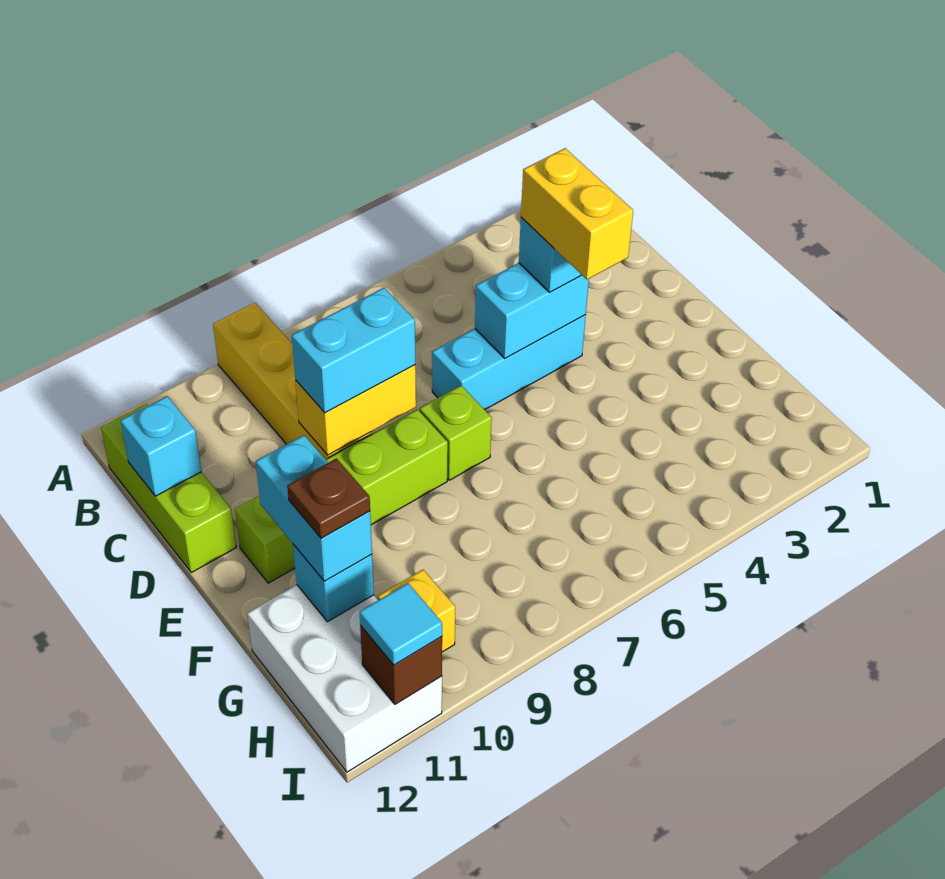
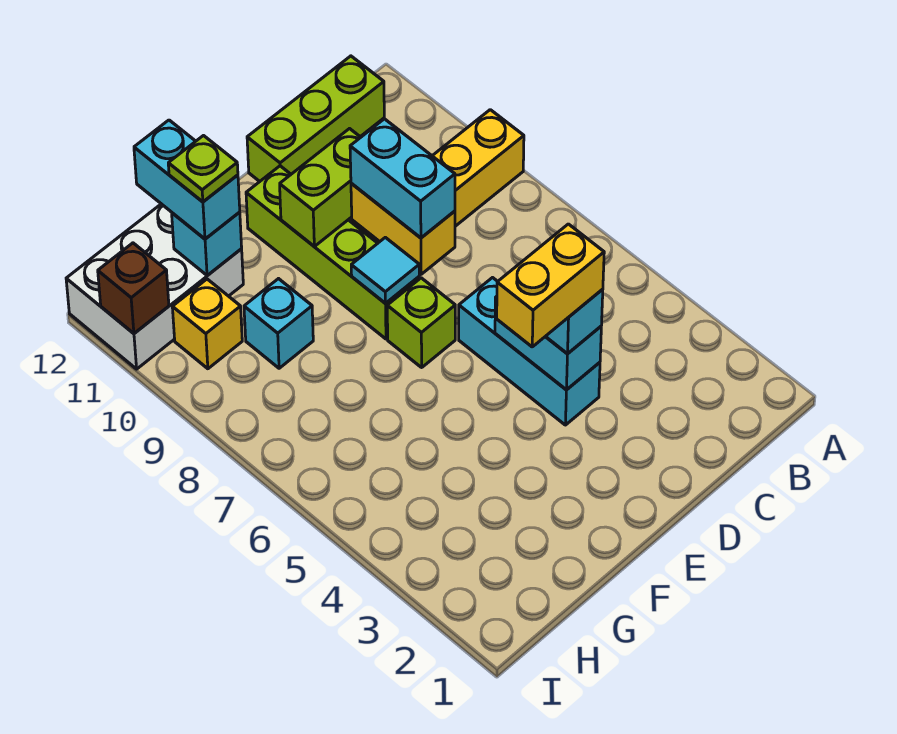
cyan brick C12 level 2 -> cyan brick G9 level 1
none -> lime brick D10:E10 level 2
cyan brick F11:G11 level 3 -> cyan brick G11:G12 level 3
brown plate G11 level 4 -> lime plate G11 level 4
cyan tile I11 level 3 -> cyan tile E8 level 2

